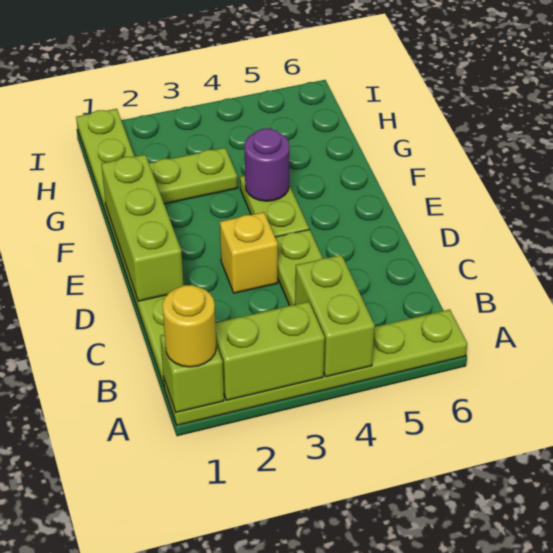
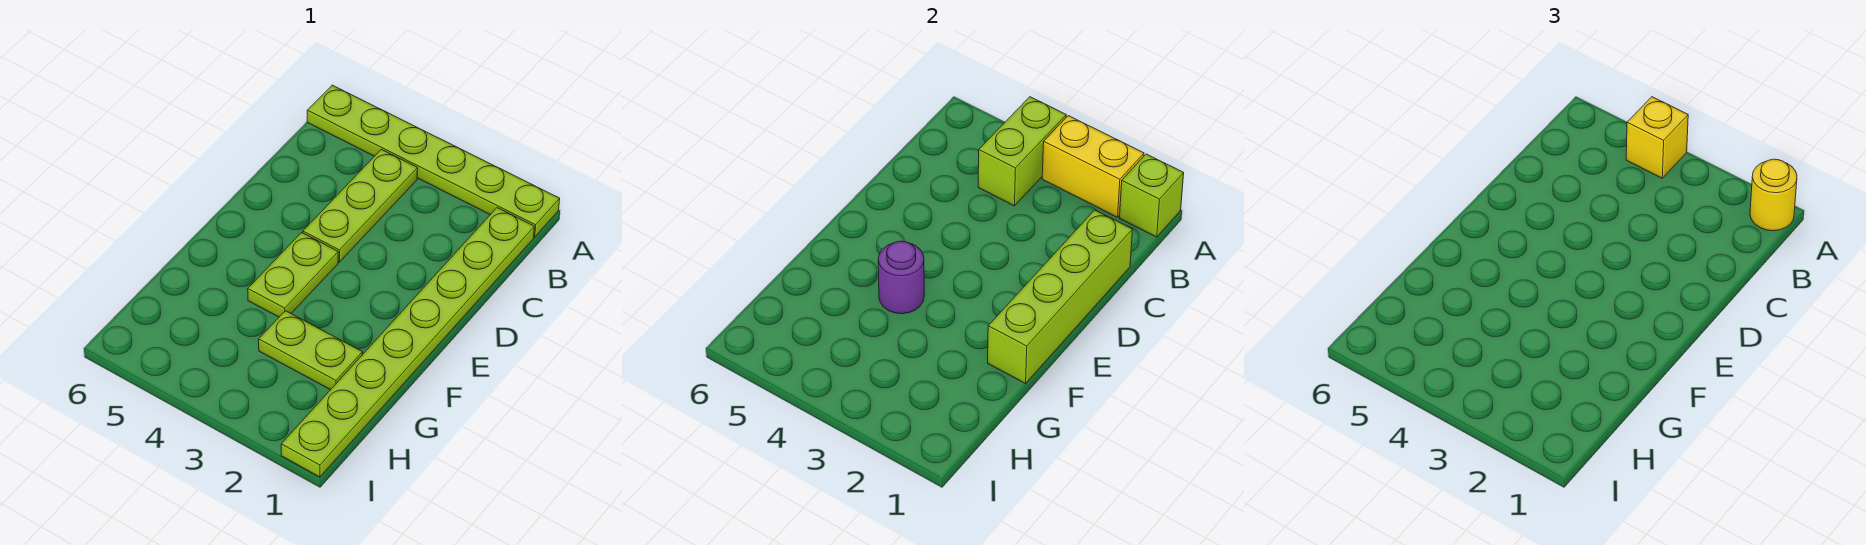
lime brick A2:A3 level 2 -> yellow brick A2:A3 level 2
lime brick D1:F1 level 2 -> lime brick C1:F1 level 2
yellow brick D3 level 1 -> yellow brick A4 level 3

